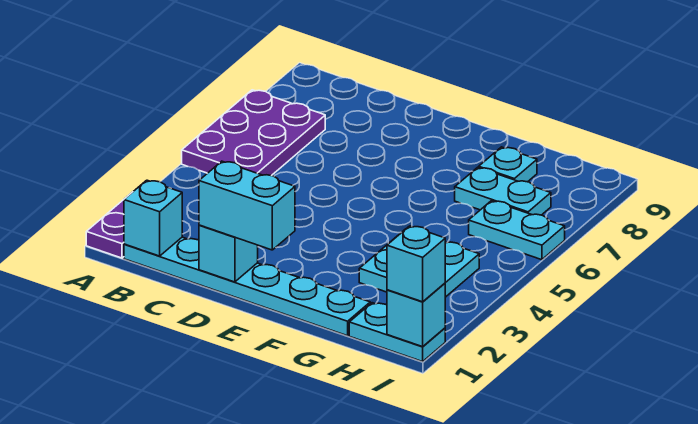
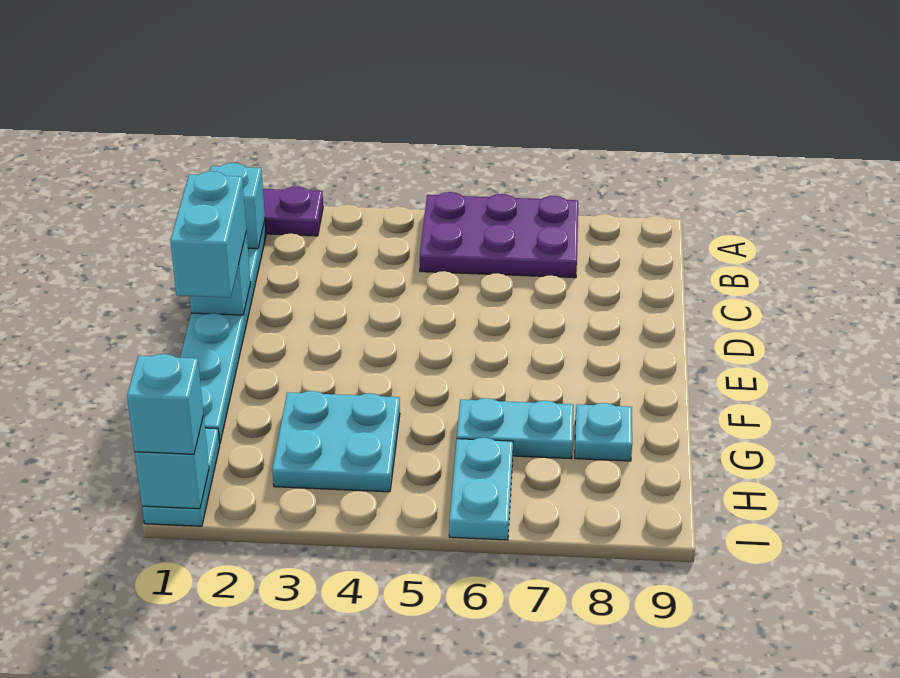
cyan plate G7:H7 level 1 -> cyan plate G6:G7 level 1

